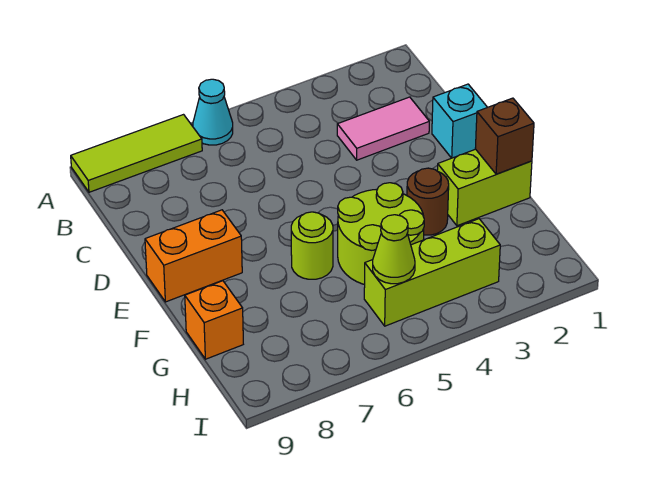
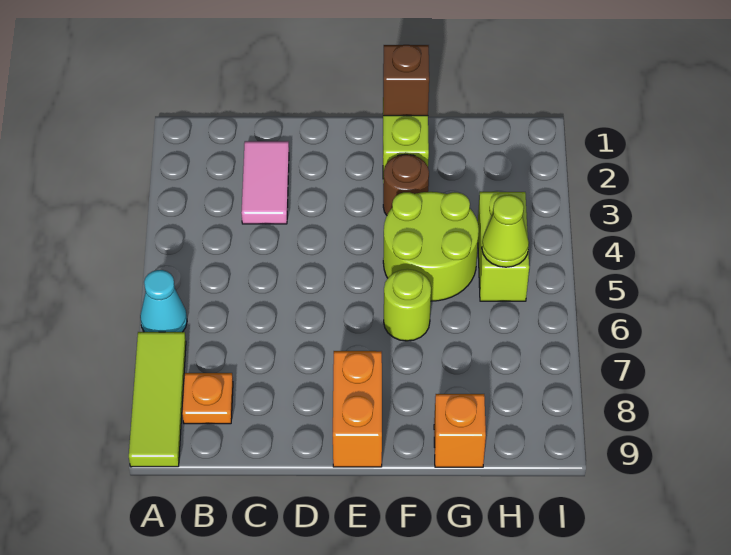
none -> orange plate B8 level 1
cyan brick D1 level 1 -> none
lime brick H3:H5 level 1 -> lime brick H4:H5 level 1

